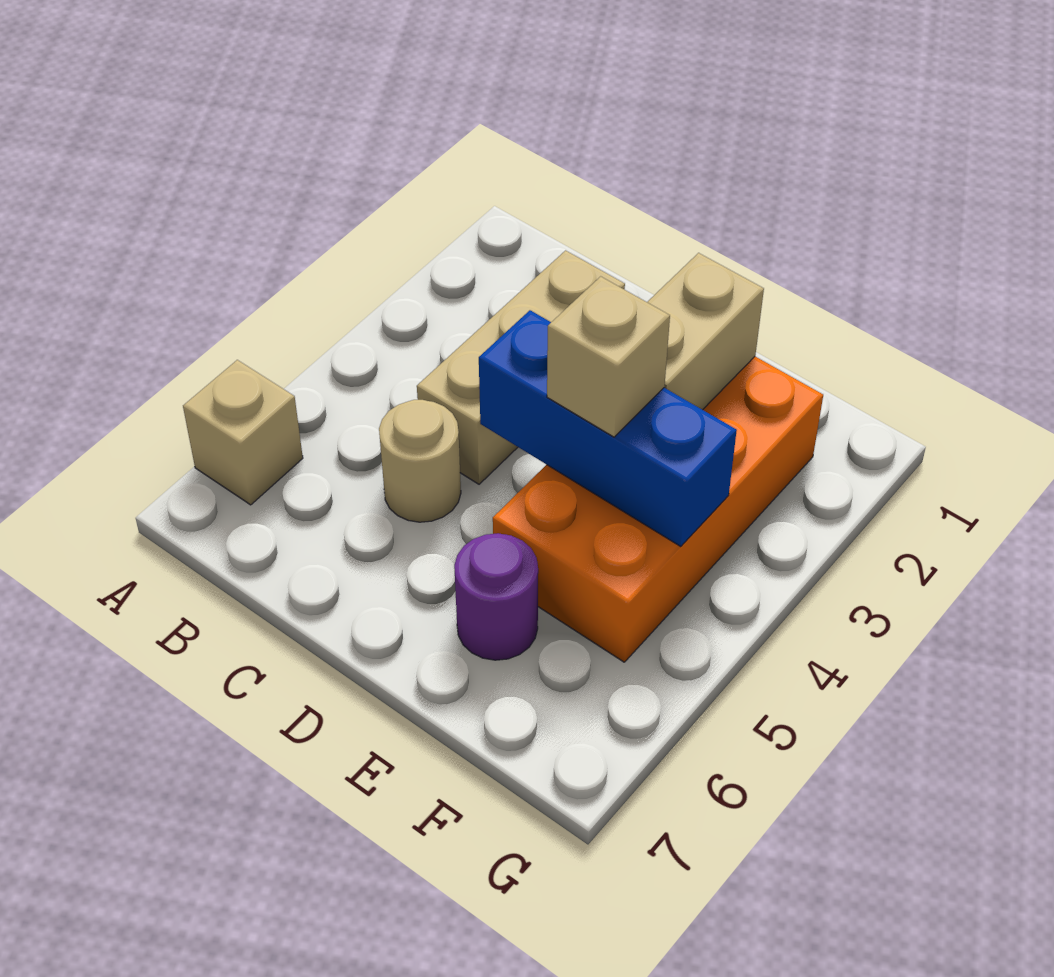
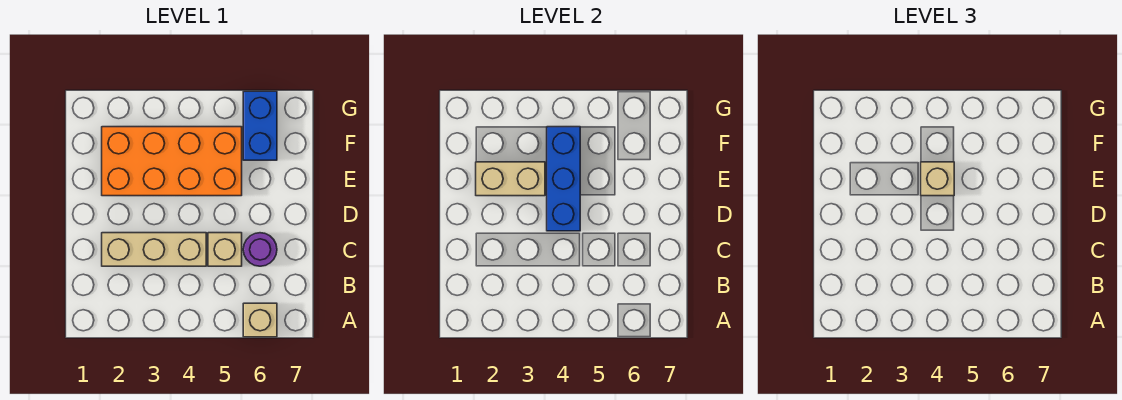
tan round brick C5 level 1 -> tan brick C5 level 1
purple round brick E6 level 1 -> purple round brick C6 level 1
none -> blue brick F6:G6 level 1

